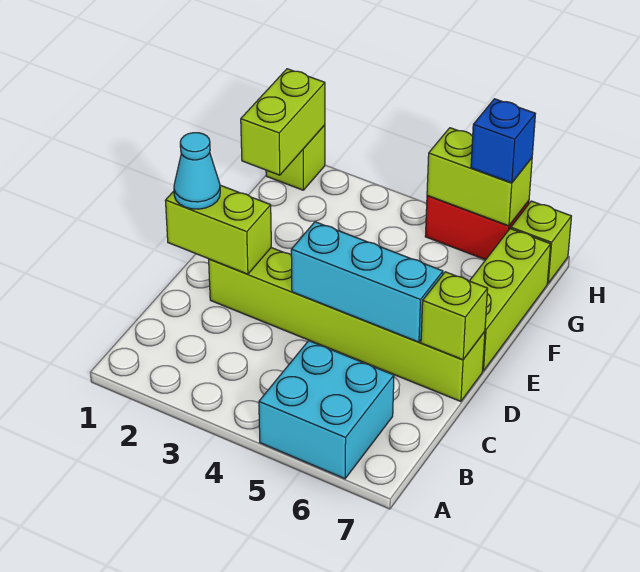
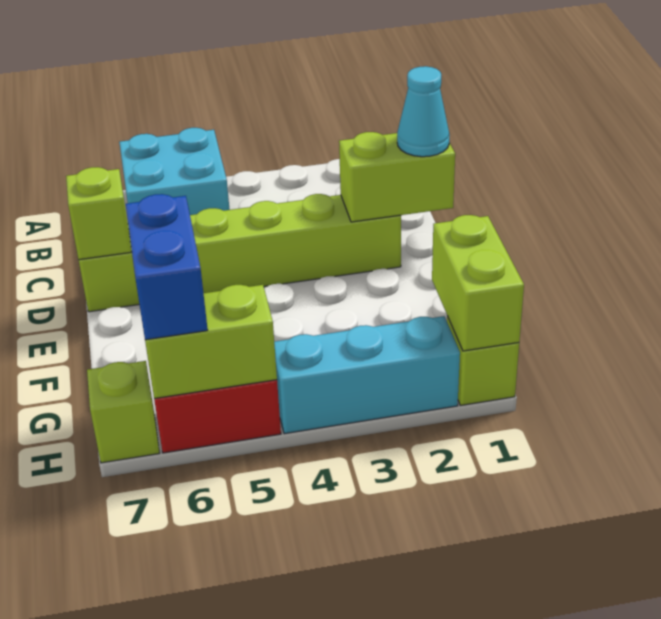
cyan brick D4:D6 level 2 -> cyan brick H2:H4 level 1
lime brick E7:G7 level 1 -> none
blue brick H6 level 3 -> blue brick G6:H6 level 3

